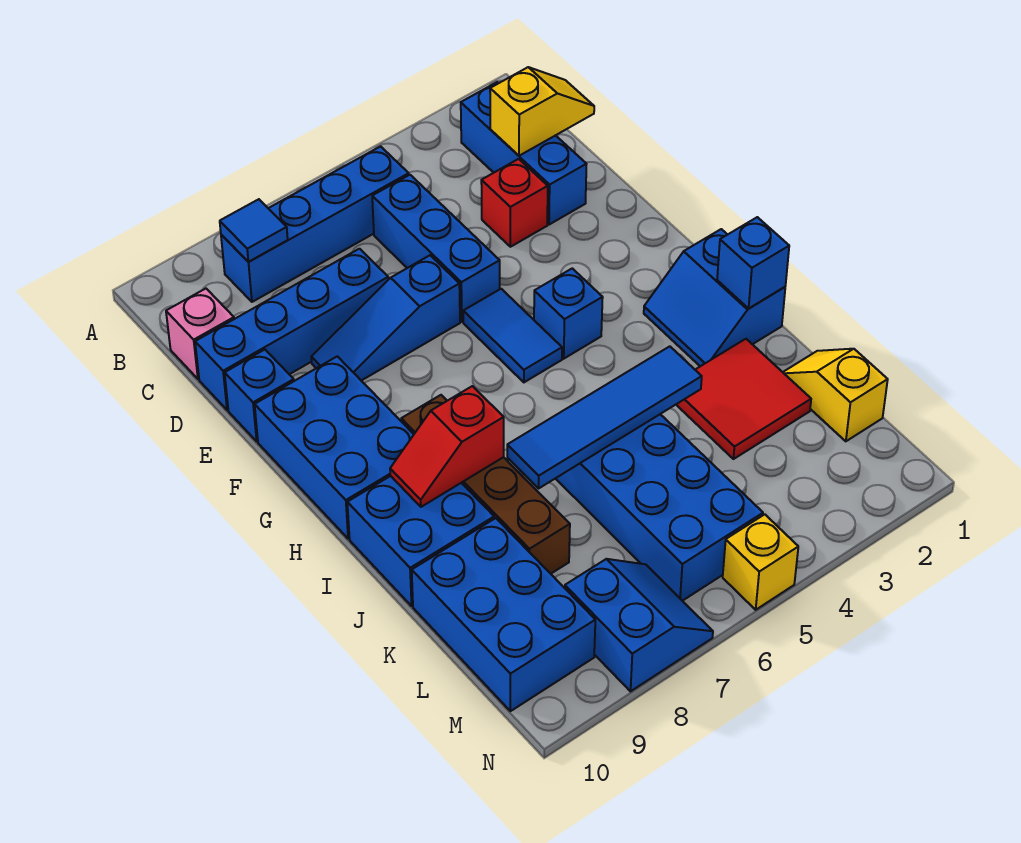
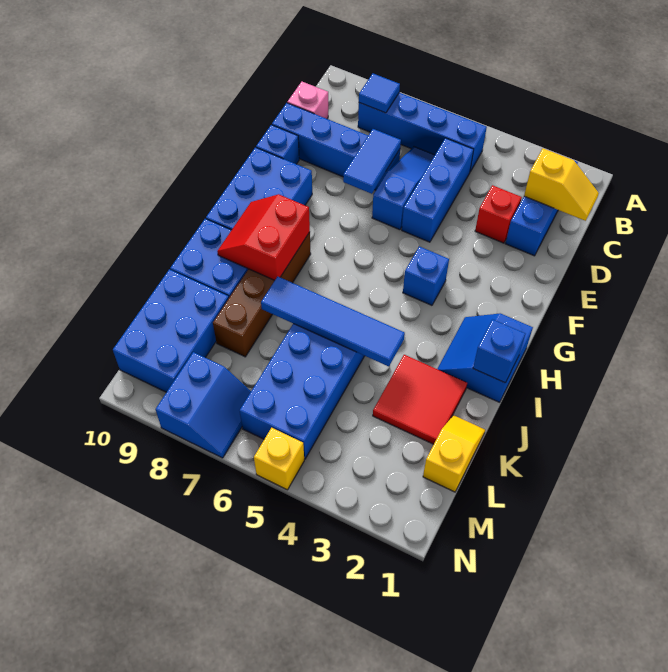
blue slope E6:E8 level 1 top 6 -> blue slope C6:E6 level 1 top E
blue tile F5:G5 level 1 -> blue tile D7:E7 level 2
red slope I8:I9 level 2 top 8 -> red slope H8:I9 level 2 top 8

